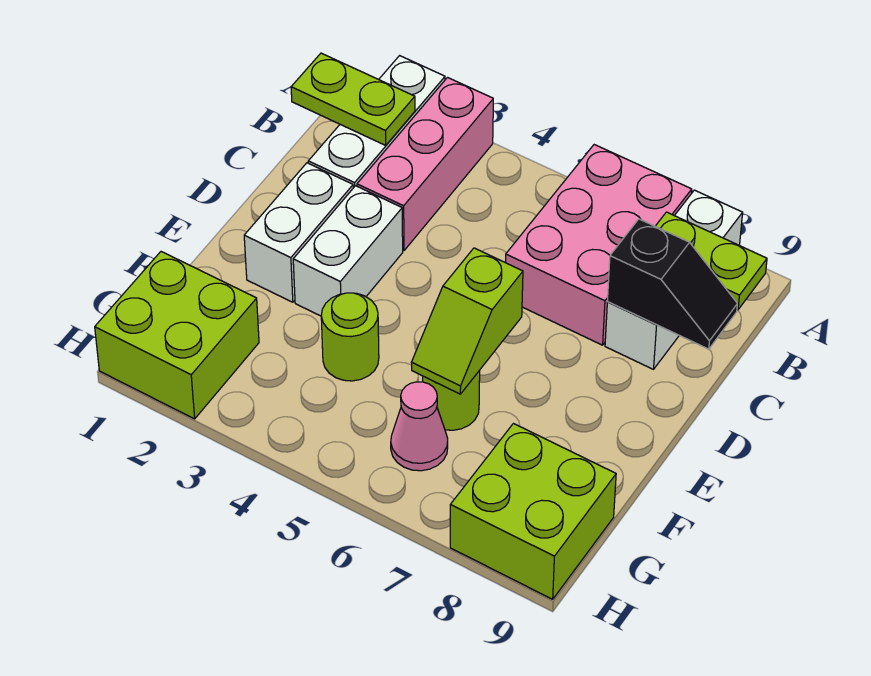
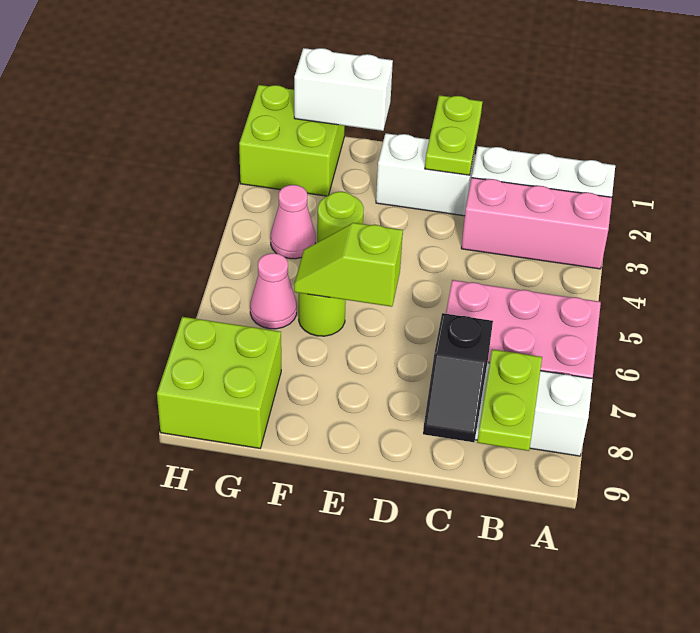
lime plate B1:B2 level 2 -> lime plate D1:D2 level 2
white brick D3:E3 level 1 -> white brick F1:G1 level 2
none -> pink cone G4 level 1

